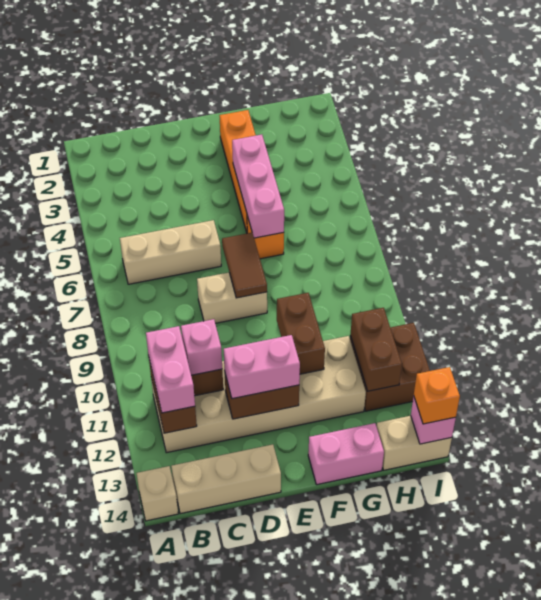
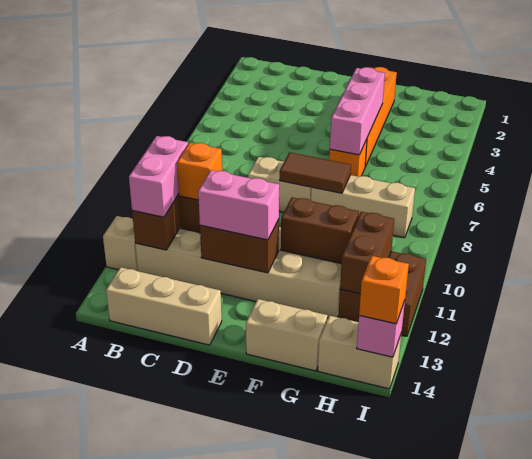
tan brick A14 level 1 -> tan brick A12 level 1
tan brick B6:D6 level 1 -> tan brick F8:H8 level 1
pink brick C11 level 3 -> orange brick C11 level 3
brown tile E7:E8 level 2 -> brown tile E8:F8 level 2
brown brick F10:F11 level 2 -> brown brick F11:G11 level 2
pink brick F14:G14 level 1 -> tan brick F14:G14 level 1

